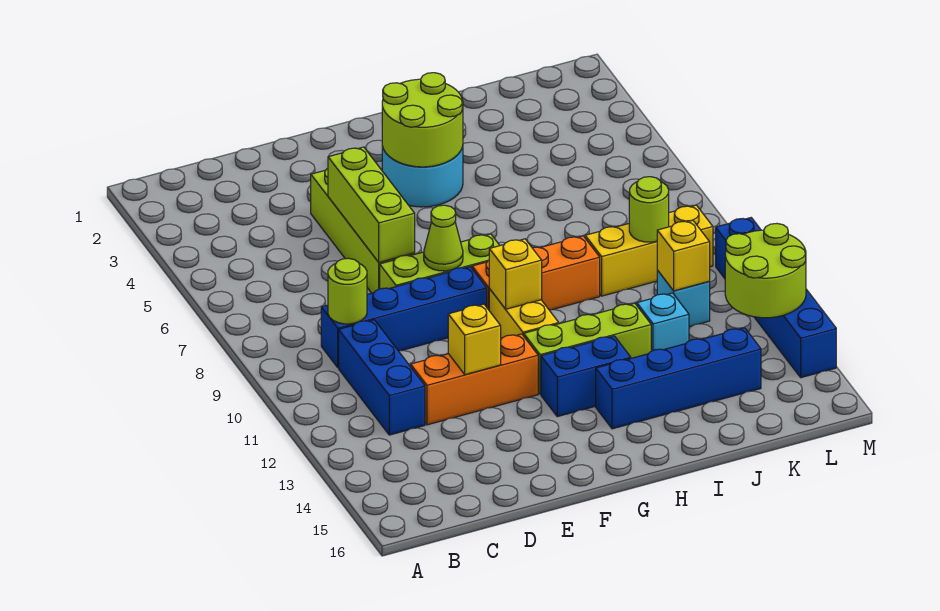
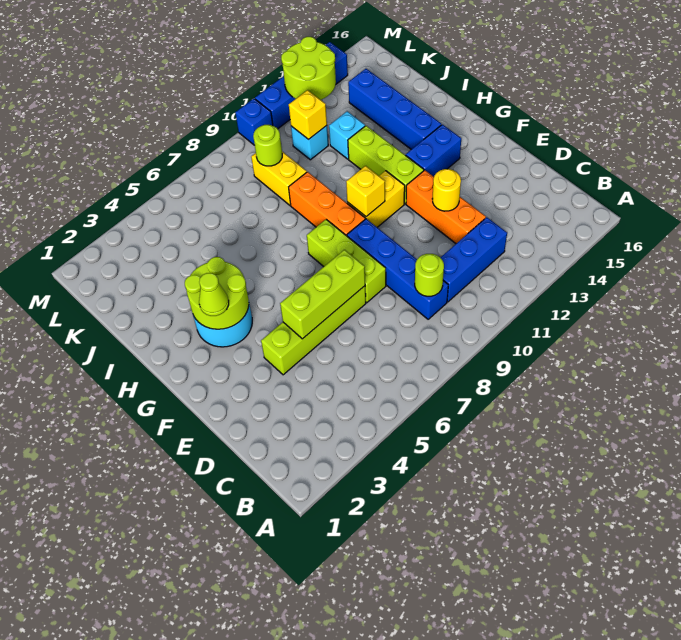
yellow brick E12 level 2 -> yellow round brick E12 level 2
lime cone F8 level 2 -> lime cone G3 level 3
blue brick G13:H13 level 1 -> blue brick G13:G14 level 1
yellow brick J9:L9 level 1 -> yellow brick J9:K9 level 1

